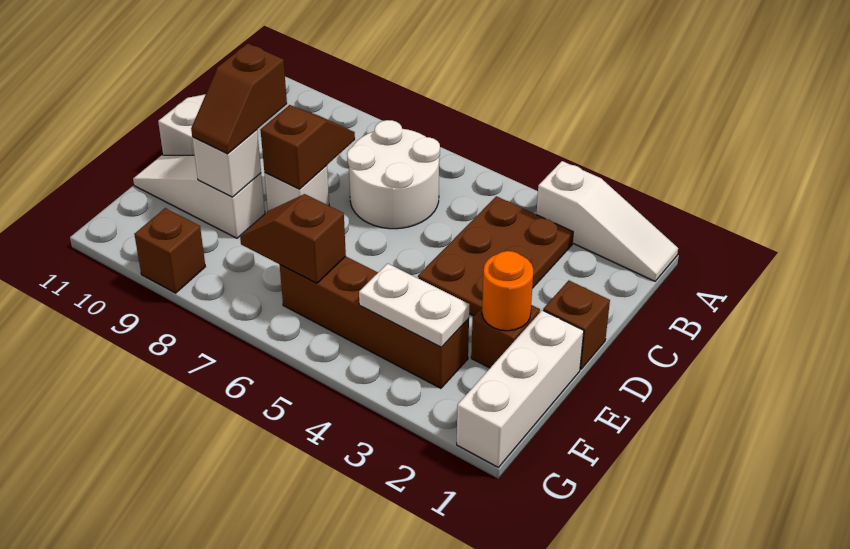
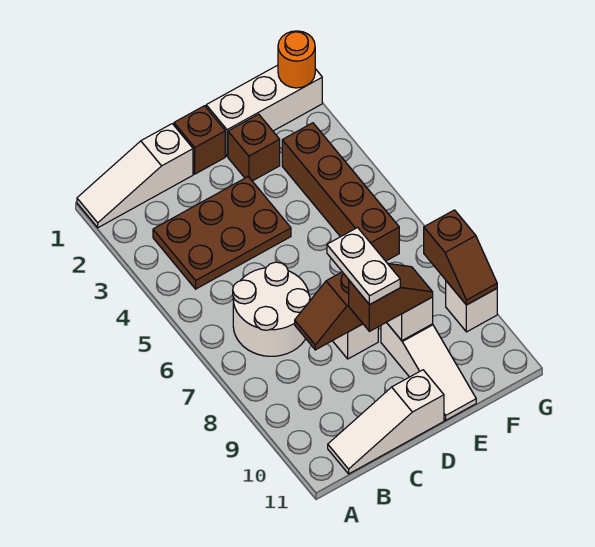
white slope A1:A3 level 1 top 3 -> white slope A1:C1 level 1 top C
orange round brick E2 level 2 -> orange round brick G1 level 2
white plate F3:F4 level 2 -> white plate D8:D9 level 4
brown slope F6:F7 level 2 top 6 -> brown slope G8:G9 level 2 top 8
brown brick G9 level 1 -> white brick G9 level 1

